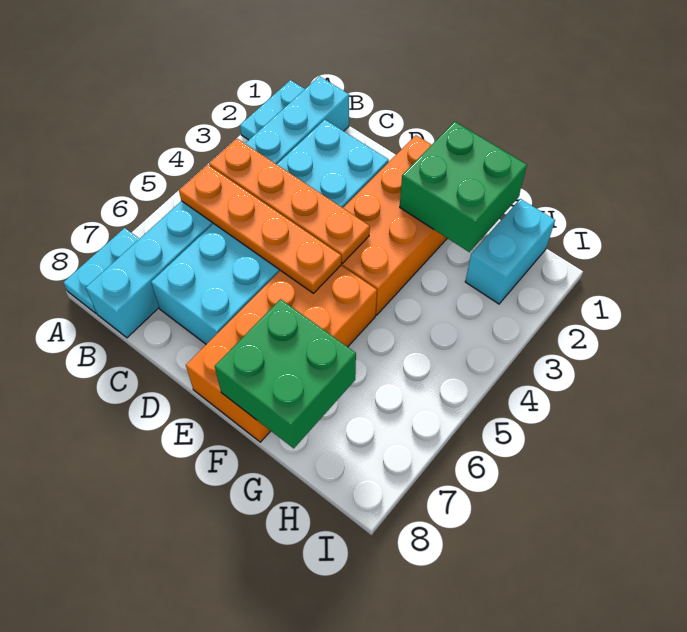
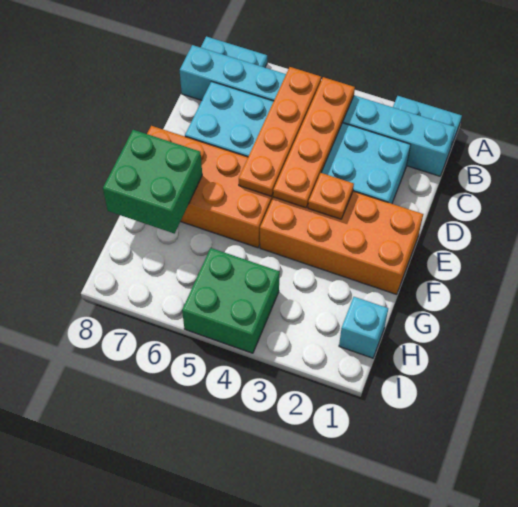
none -> orange plate E3 level 2
green brick F1:G2 level 2 -> green brick H4:I5 level 1
cyan brick H1:H2 level 1 -> cyan brick H1 level 1

